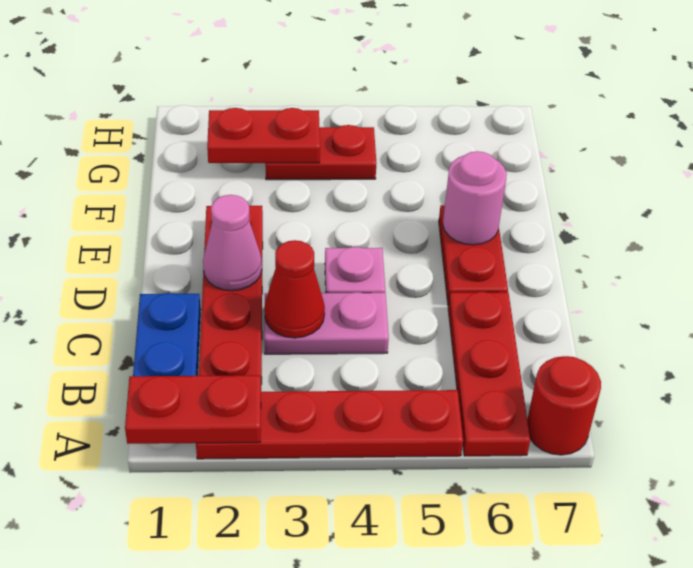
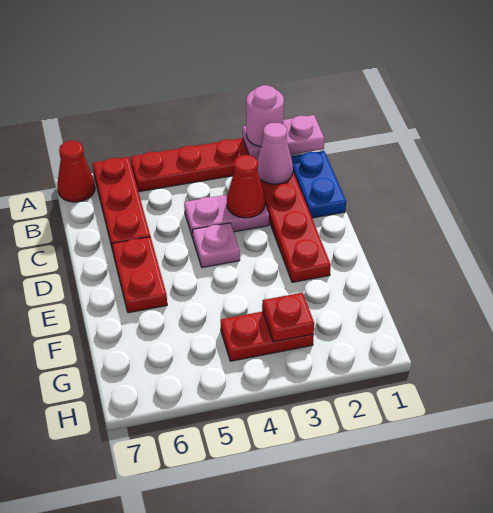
red plate A1:A2 level 2 -> pink plate A1:A2 level 2
red round brick A7 level 1 -> red cone A7 level 1
pink cone D2 level 2 -> pink cone B2 level 2
pink round brick E6 level 2 -> pink round brick A2 level 3
red plate G2:G3 level 2 -> red plate G3 level 2

